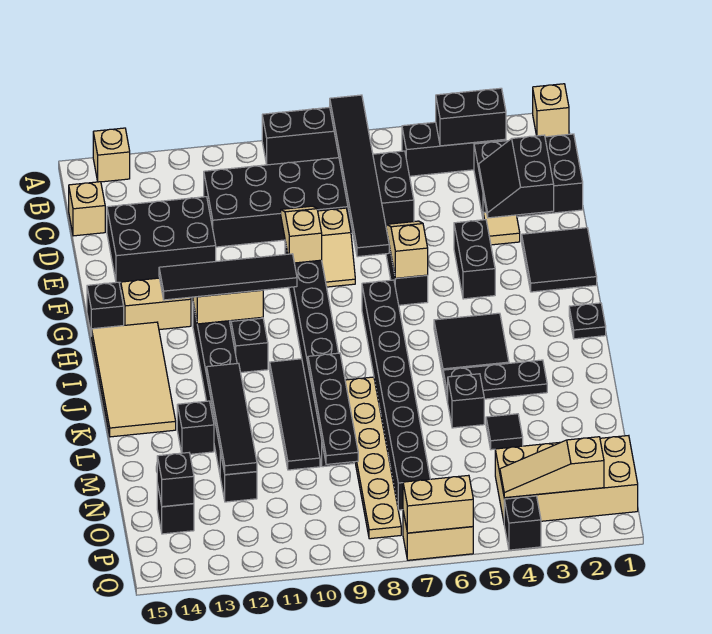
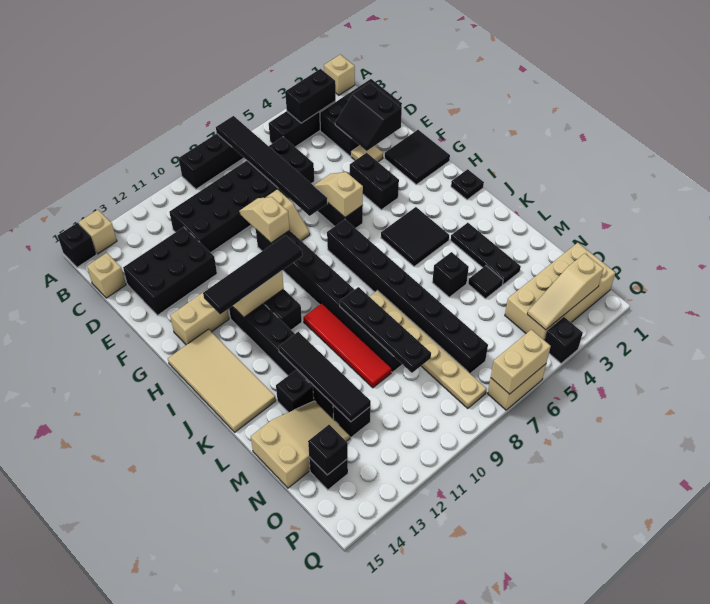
black brick G15 level 1 -> black brick A15 level 1
black tile J10:M10 level 1 -> red tile J10:M10 level 1
black plate K3:K5 level 1 -> black plate K3:M3 level 1
none -> tan slope M13:N15 level 1 top 15

